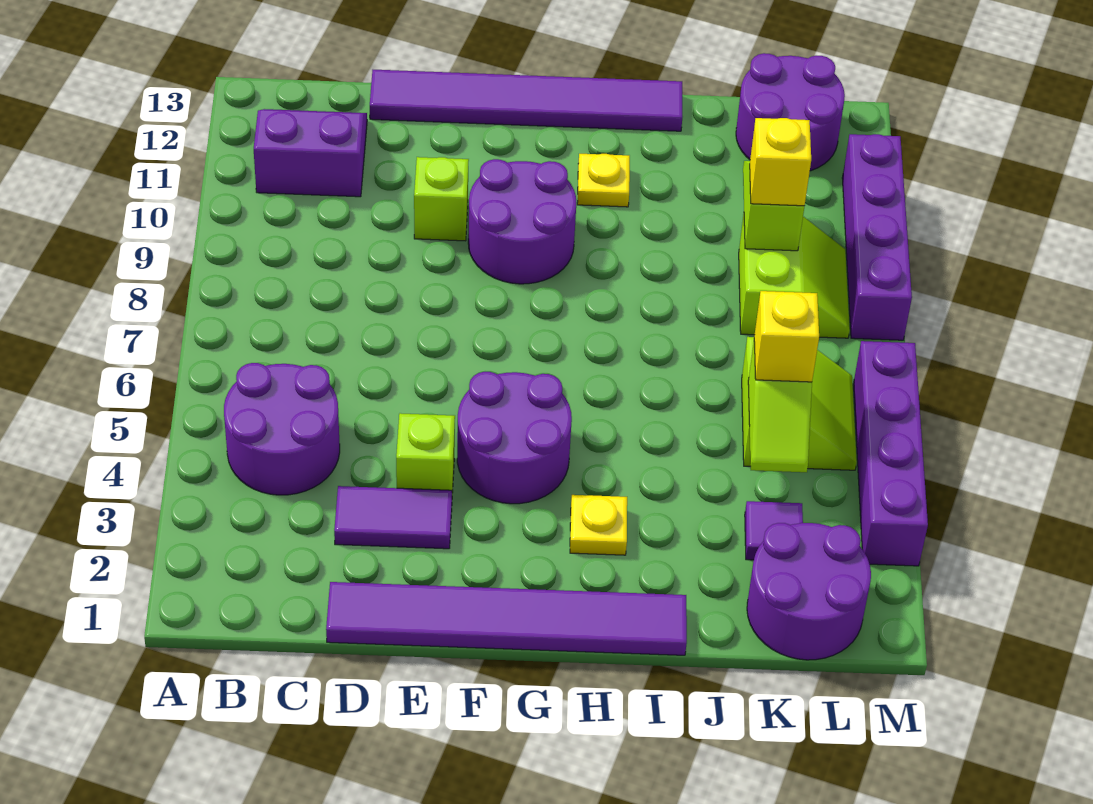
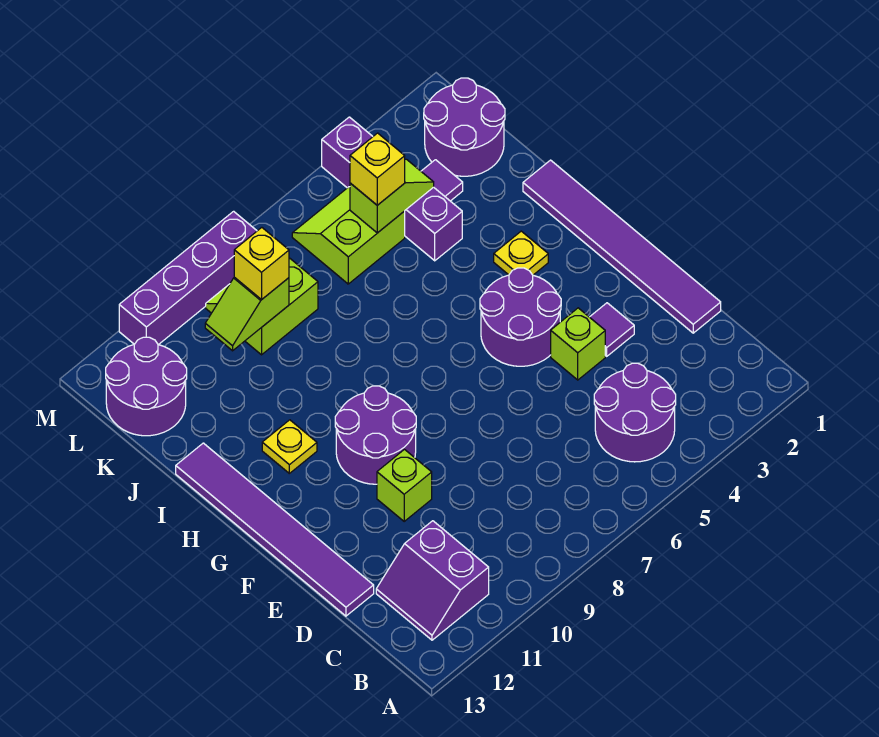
purple tile D3:E3 level 1 -> purple tile E3 level 1
purple brick M3:M6 level 1 -> purple brick J4:M4 level 1

